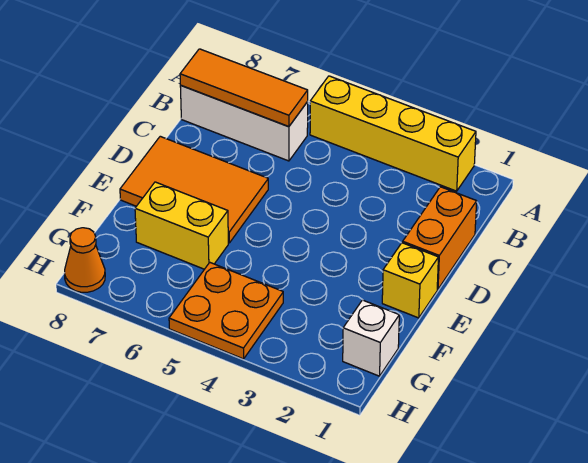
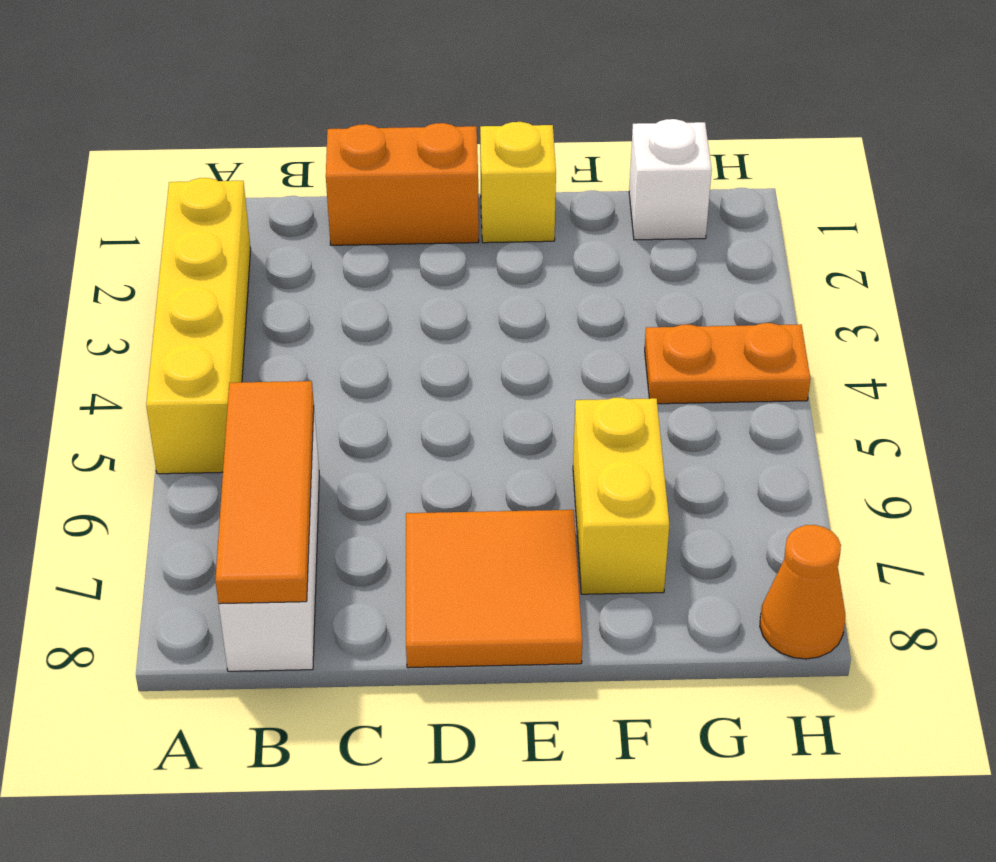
orange tile D6:E8 level 1 -> orange tile D7:E8 level 1
orange plate G4:H5 level 1 -> orange plate G4:H4 level 1

